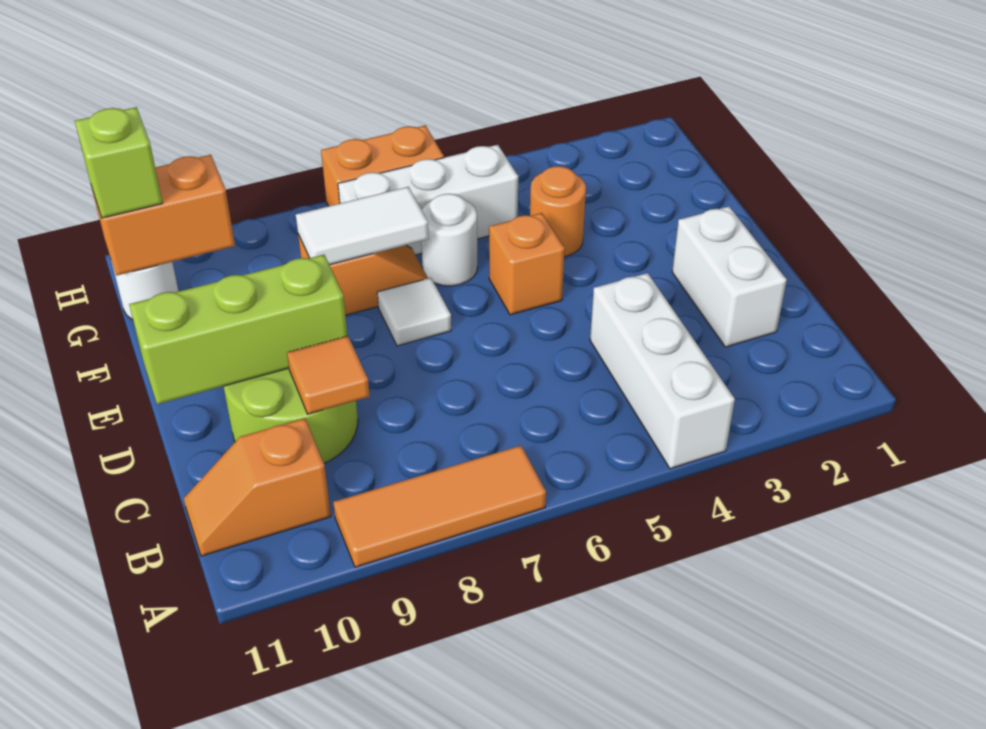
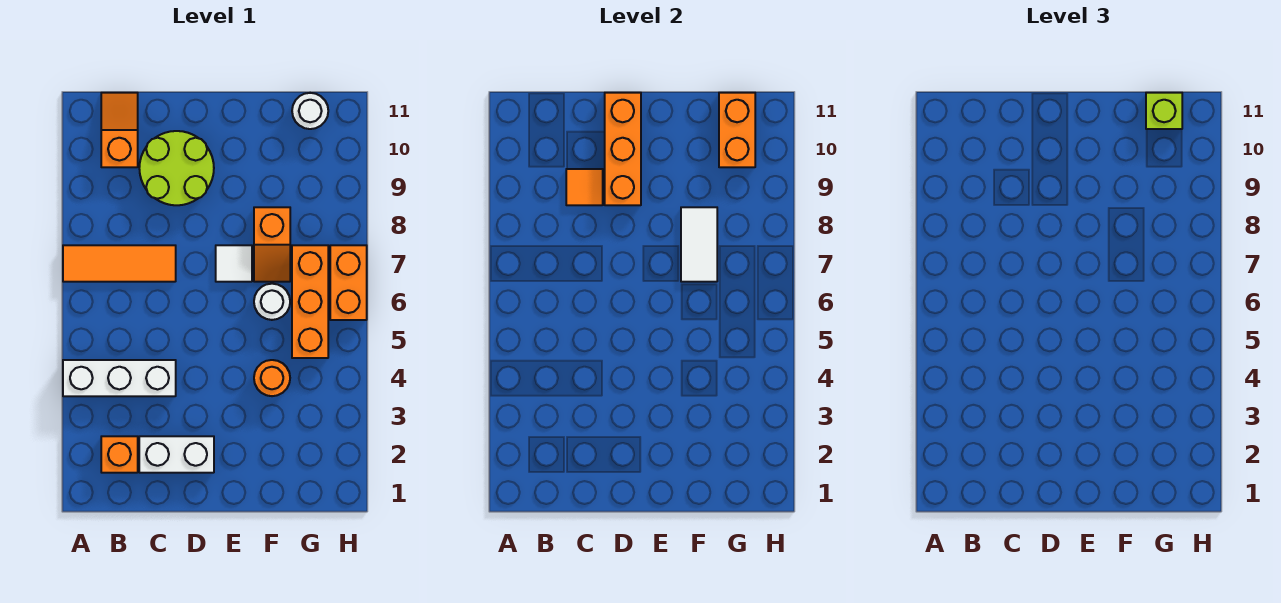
orange tile A7:A9 level 1 -> orange tile A7:C7 level 1
lime brick D9:D11 level 2 -> orange brick D9:D11 level 2
orange brick E5 level 1 -> orange brick B2 level 1
white brick G5:G7 level 1 -> orange brick G5:G7 level 1

